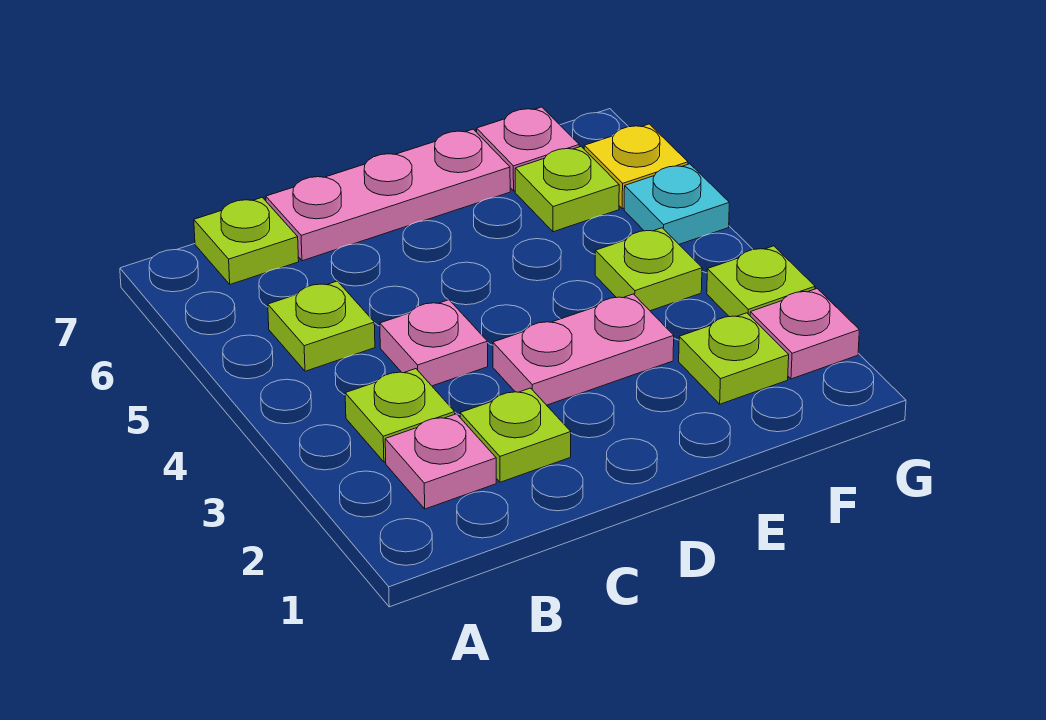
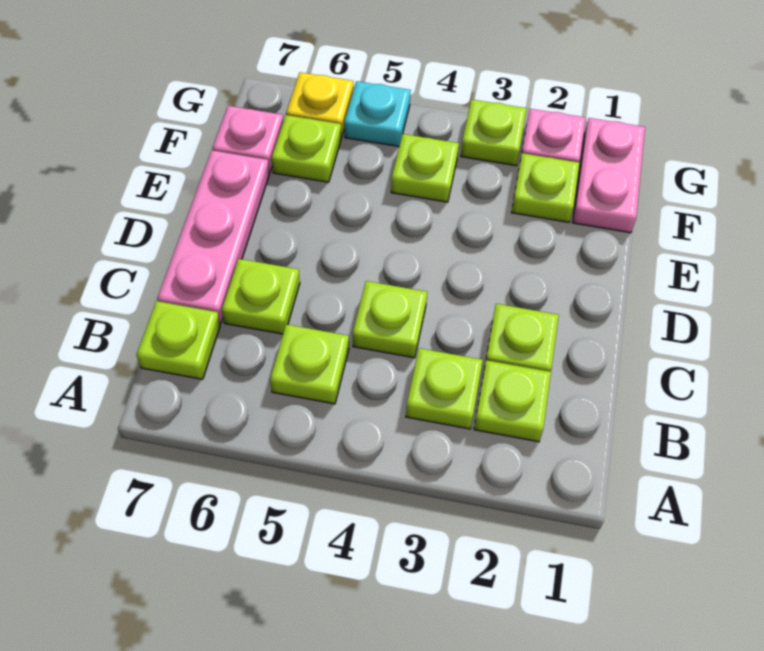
pink plate B2 level 1 -> lime plate B2 level 1
pink plate C4 level 1 -> lime plate C4 level 1
none -> lime plate C6 level 1
pink plate D3:E3 level 1 -> pink plate F1:G1 level 1

